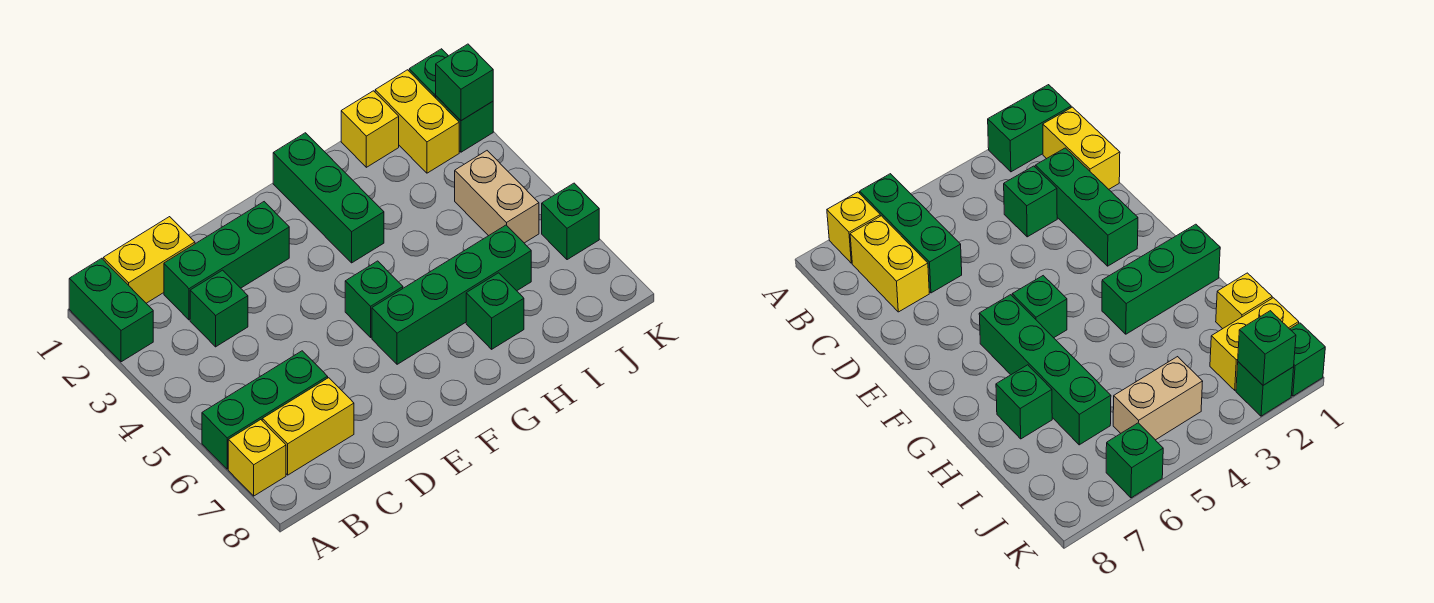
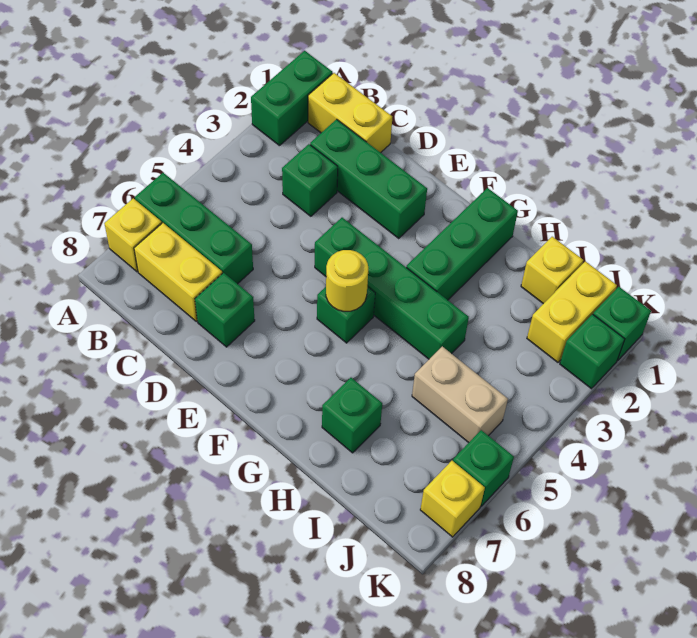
none -> yellow round brick F5 level 2
green brick F6:I6 level 1 -> green brick E4:H4 level 1
tan brick J4:J5 level 1 -> tan brick I5:J5 level 1
green brick K2 level 2 -> green brick D7 level 1
none -> yellow brick K7 level 1

